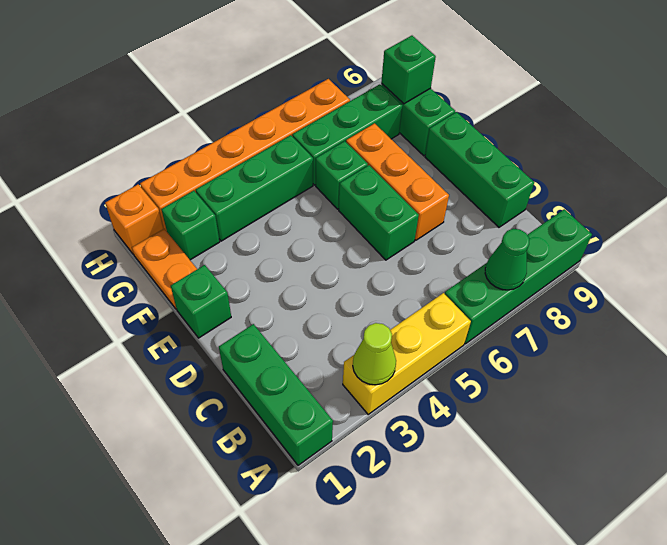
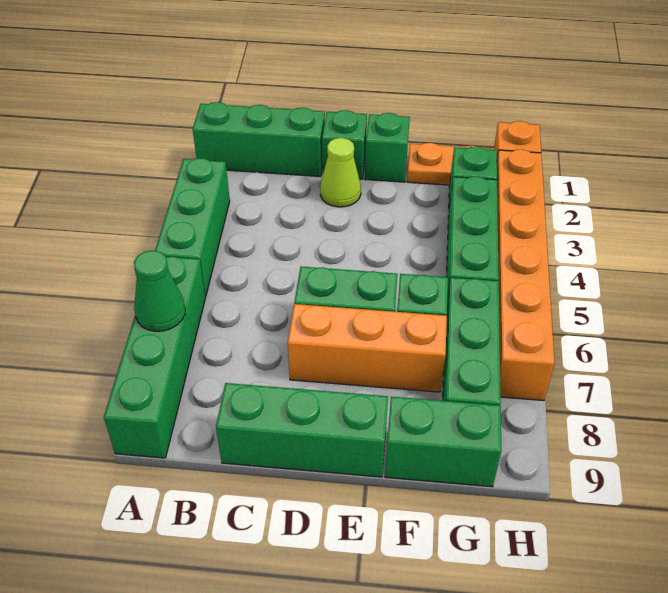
yellow brick A3:A5 level 1 -> green brick A3:A5 level 1
lime cone A3 level 2 -> lime cone D2 level 1
green brick G9 level 2 -> green brick D1 level 1

